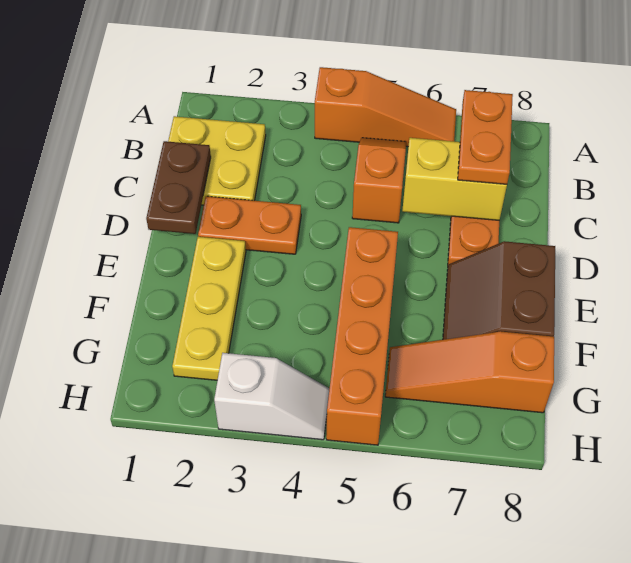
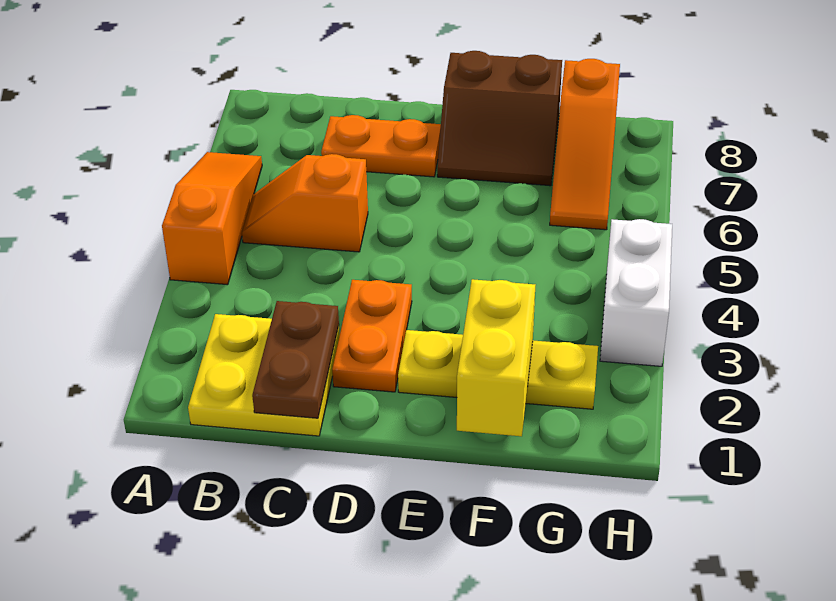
orange plate B7:C7 level 3 -> none
brown plate C1:D1 level 2 -> brown plate C1:C2 level 2
yellow brick C6:C7 level 2 -> yellow brick F1:F2 level 2
orange brick E5:H5 level 1 -> none
white slope H3:H4 level 1 top 3 -> white brick H3:H4 level 1

